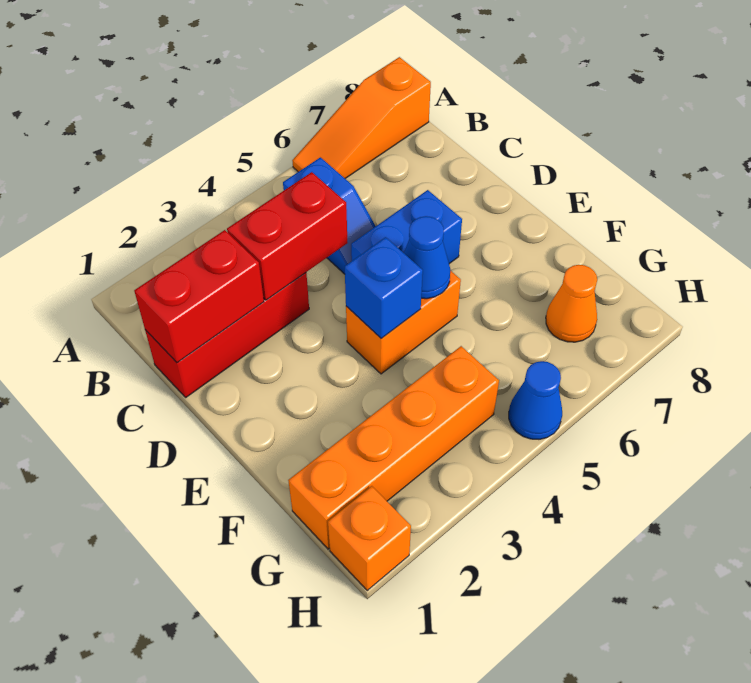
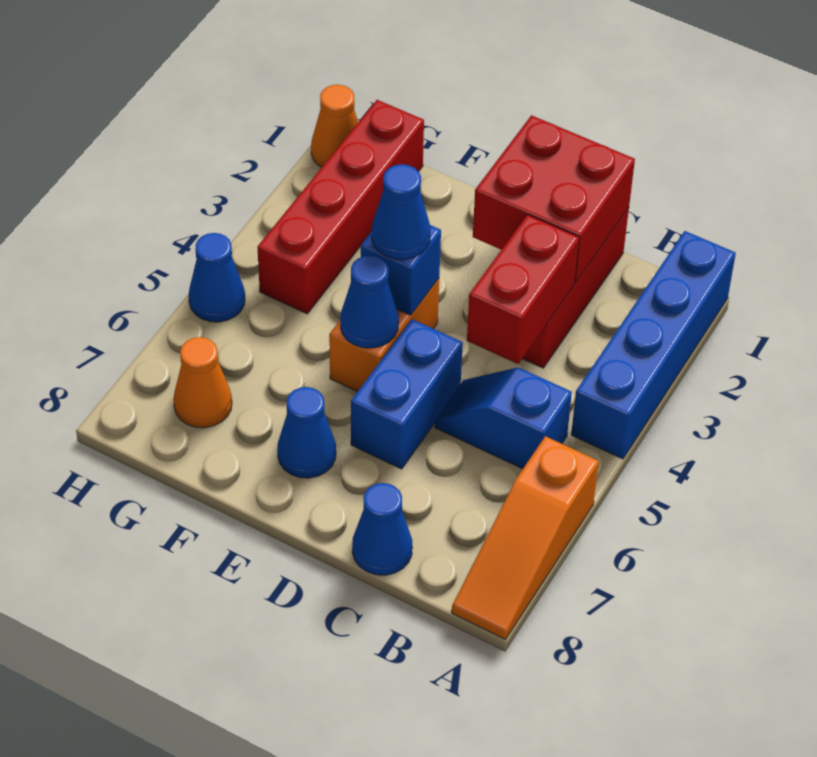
none -> blue brick A1:A4 level 1
orange slope A6:A8 level 1 top 8 -> orange slope A6:A8 level 1 top 6
red brick C1:C2 level 2 -> red brick C1:D2 level 2
none -> blue cone C8 level 1
none -> blue cone E4 level 3
none -> blue cone E7 level 1
orange brick G1:G4 level 1 -> red brick G1:G4 level 1
orange brick H1 level 1 -> orange cone H1 level 1

